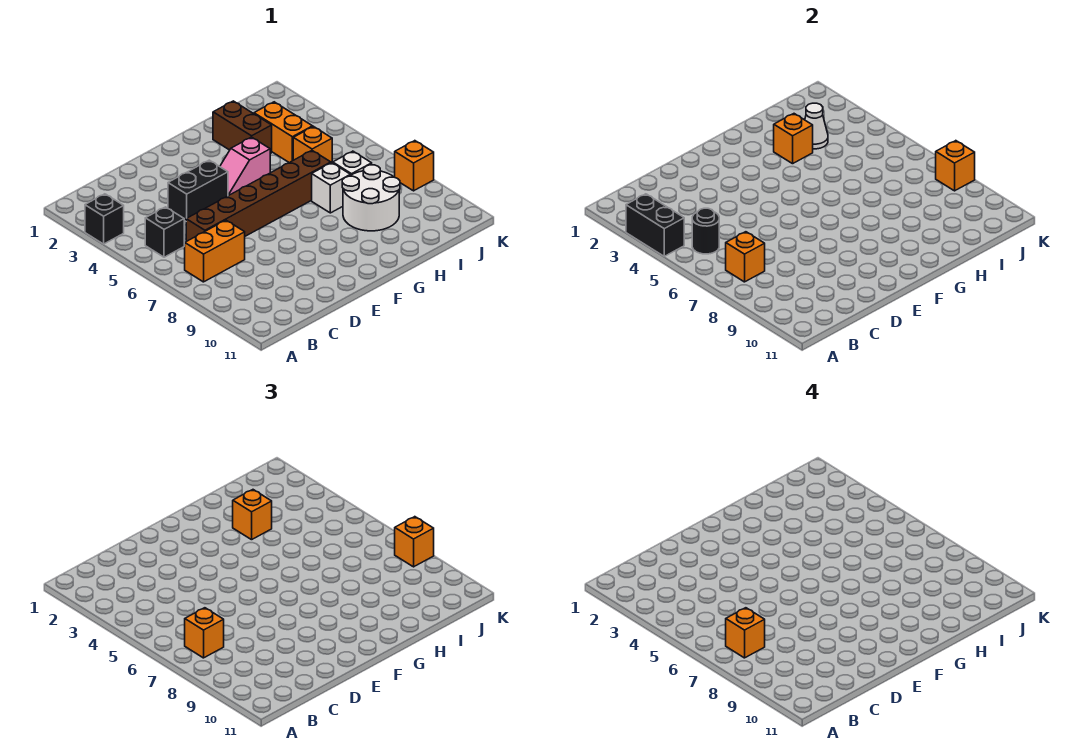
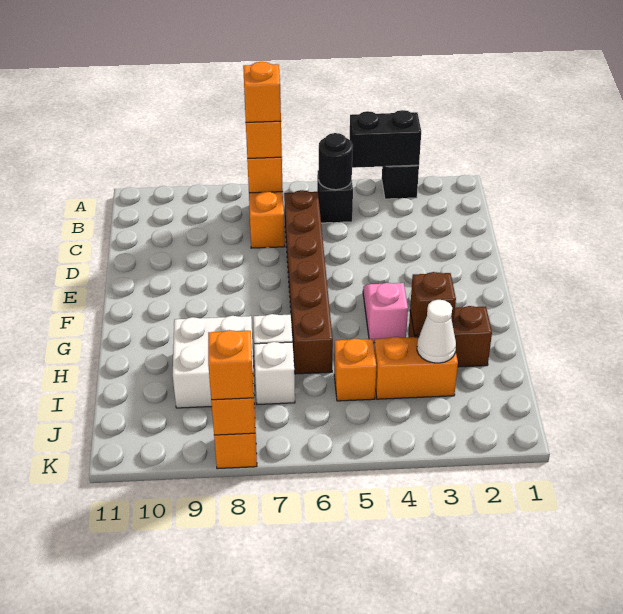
black brick D4:E4 level 1 -> none
orange brick H3 level 2 -> brown brick H3 level 2
orange brick H3 level 3 -> none
white round brick H8:I9 level 1 -> white brick H8:I9 level 1

